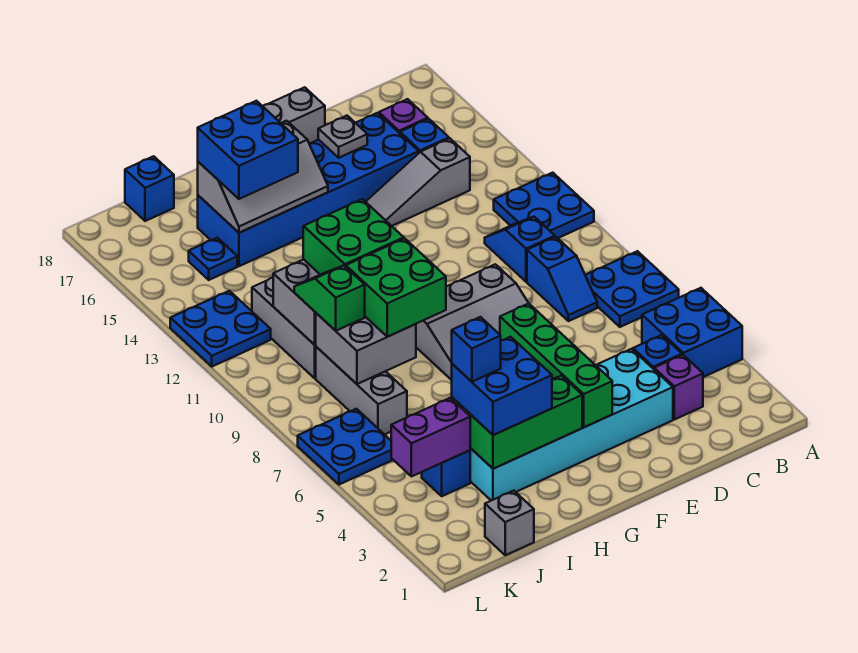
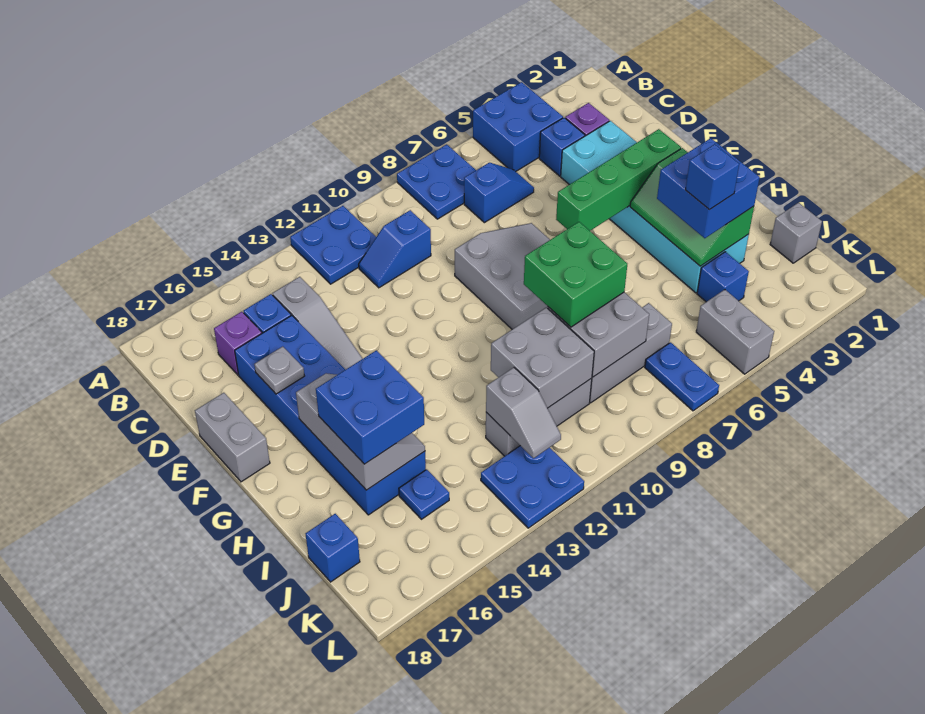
blue slope C8:C9 level 1 top 9 -> blue slope C6:C7 level 1 top 7
green brick H10:I11 level 3 -> none
purple brick J4:K4 level 2 -> none
green slope J9:J10 level 3 top 9 -> none
none -> grey slope J12:K12 level 2 top J
none -> grey brick K5:L5 level 1
blue plate K6:L7 level 1 -> blue plate K7:L7 level 1

